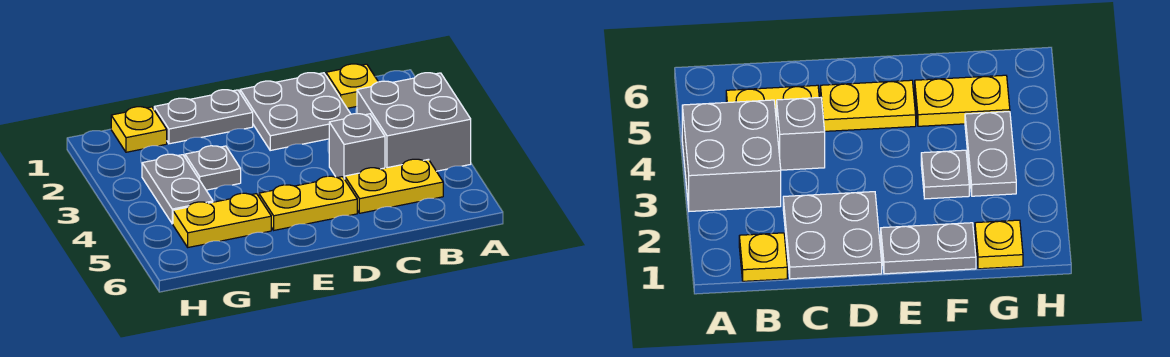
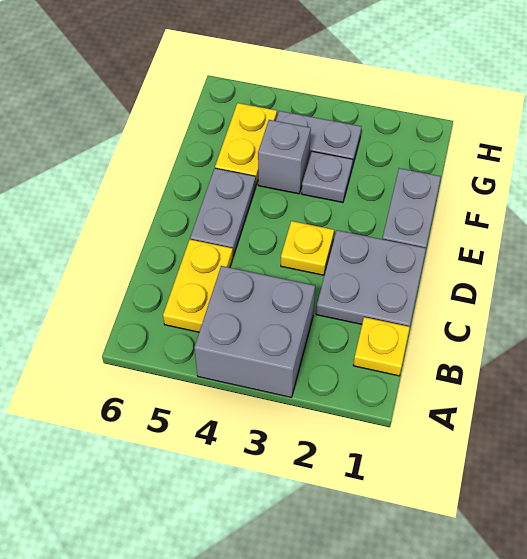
grey brick C4 level 1 -> grey brick F4 level 1
yellow plate D5:E5 level 1 -> grey plate D5:E5 level 1
yellow plate G1 level 1 -> yellow plate D3 level 1

